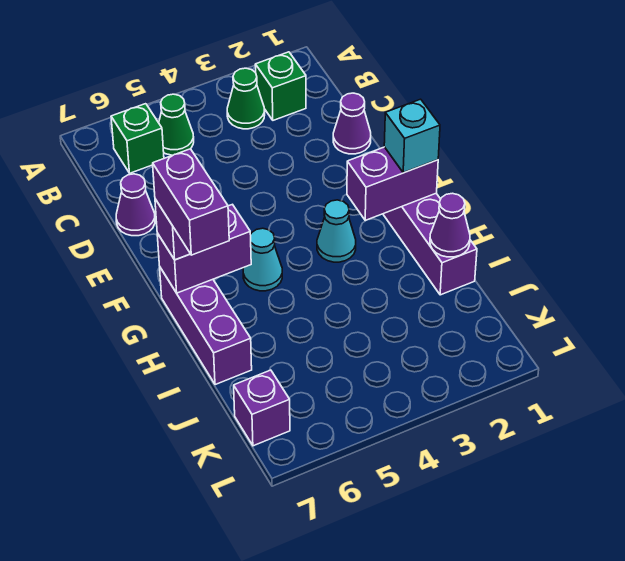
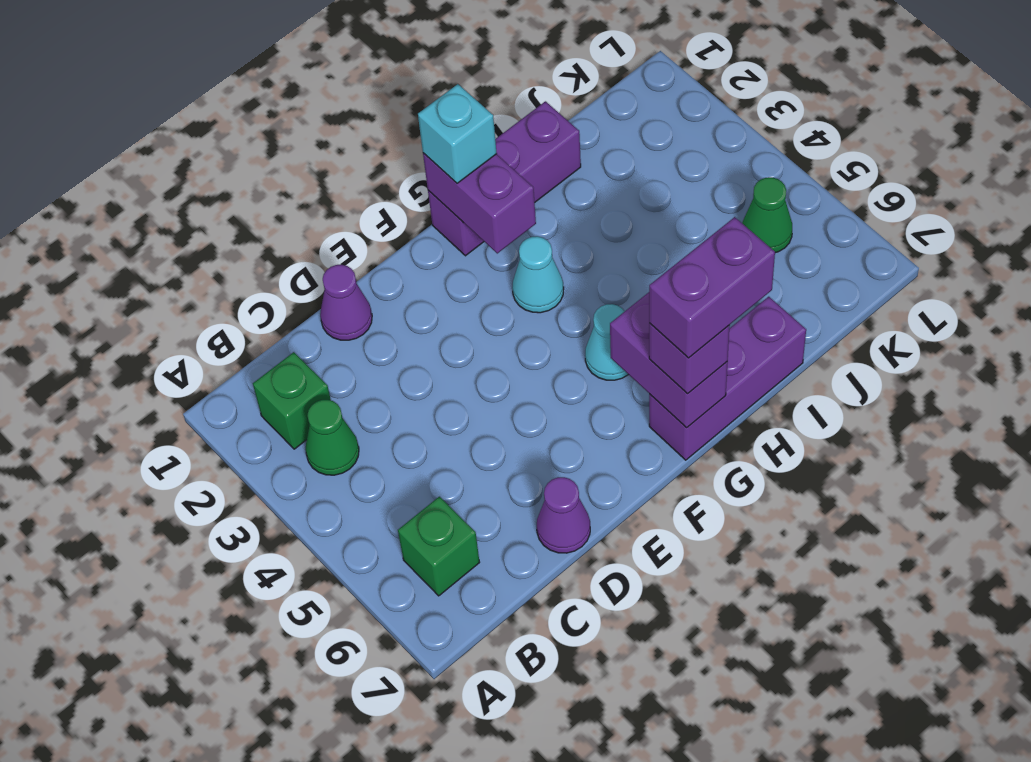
green cone B5 level 1 -> green cone K5 level 1
purple cone I1 level 2 -> none
purple brick K7 level 1 -> none

